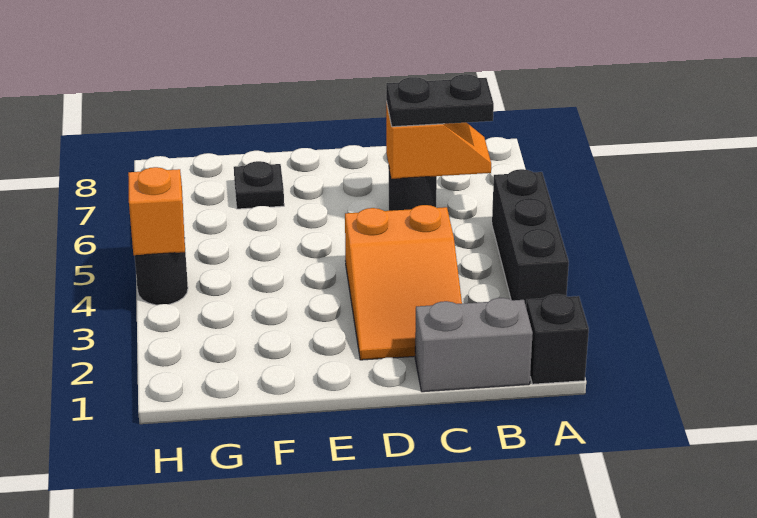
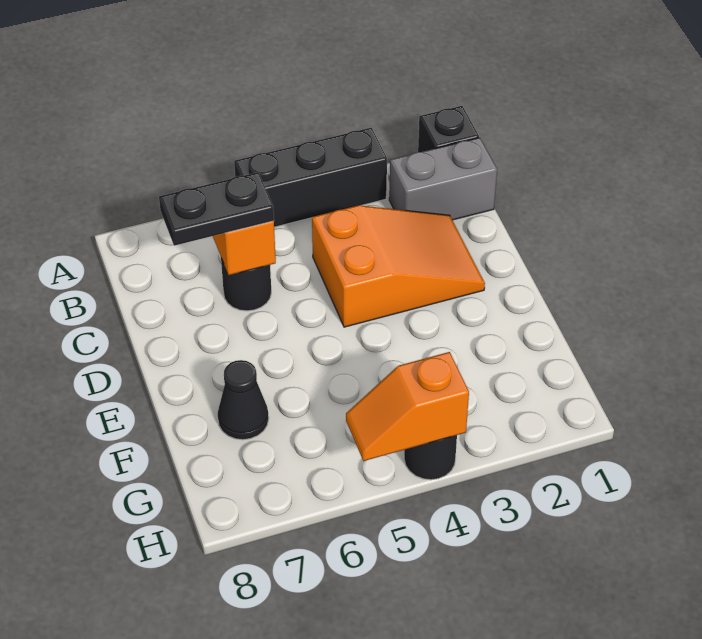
grey brick B1:C1 level 1 -> grey brick B1:B2 level 1
black plate B6:C6 level 3 -> black plate C6:C7 level 3
black plate F7 level 1 -> black cone F7 level 1

